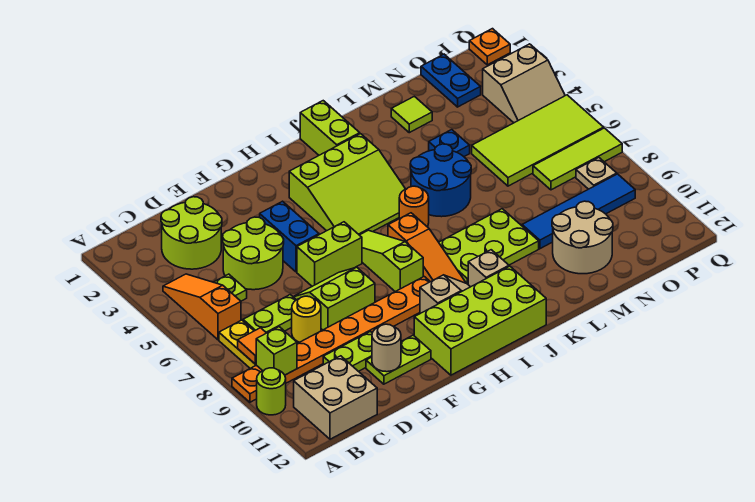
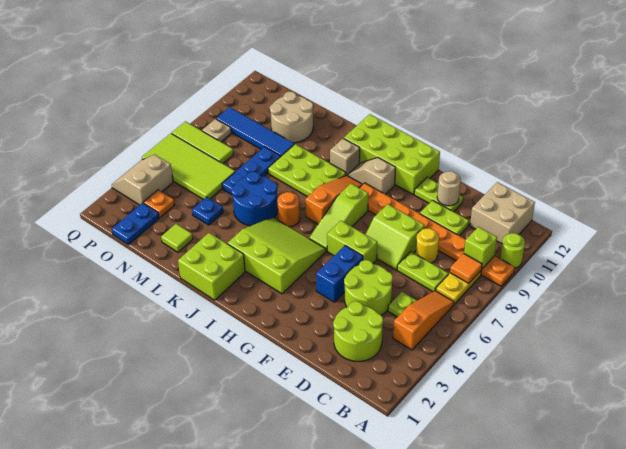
orange slope B4:B6 level 1 top 6 -> orange slope B4:B6 level 1 top 4
lime brick J1:J2 level 1 -> lime brick J1:K2 level 1
none -> blue plate M6:M8 level 1
tan slope P3:Q4 level 1 top 3 -> tan slope P3:Q4 level 1 top P
orange plate Q1 level 1 -> orange plate O3 level 1

